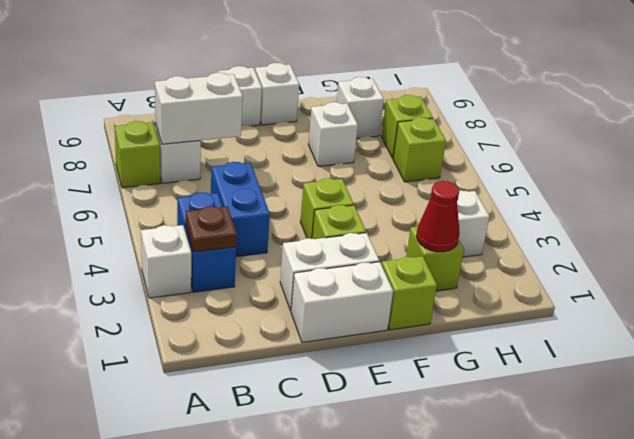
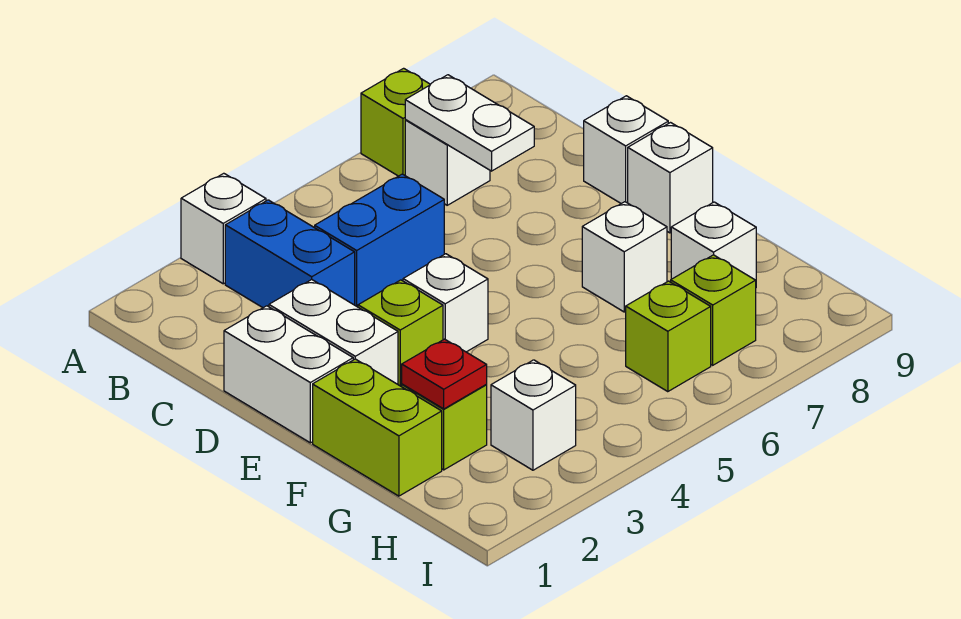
blue brick B3:B4 level 1 -> blue brick B3:C3 level 1
brown plate B3 level 2 -> none
white brick B7:C7 level 2 -> white plate B7:C7 level 2
lime brick E4 level 1 -> white brick E4 level 1
lime brick F1 level 1 -> lime brick F1:G1 level 1
red cone G2 level 2 -> red plate G2 level 2

